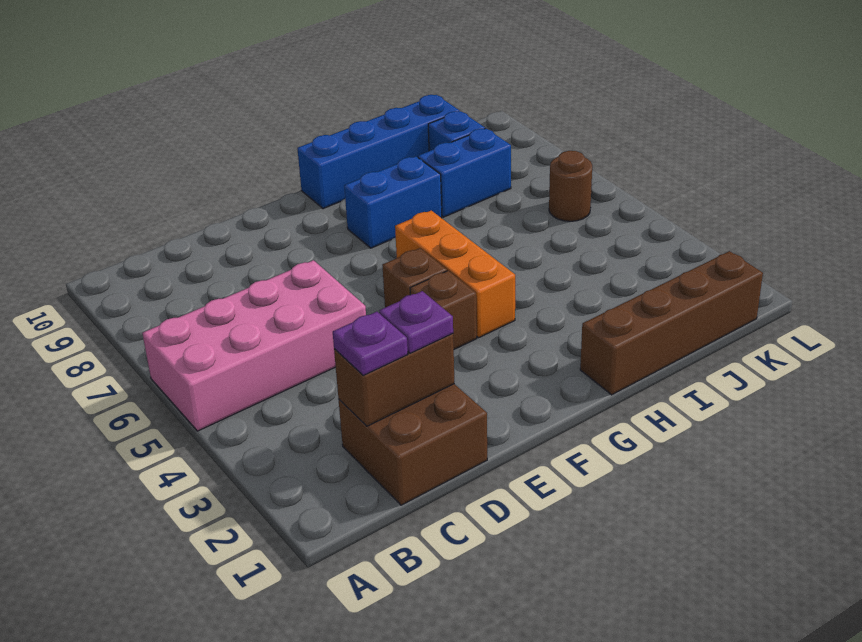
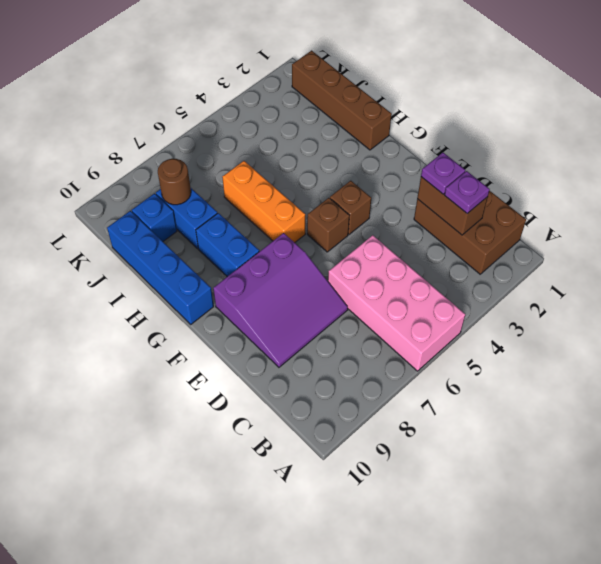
brown brick C1:D2 level 1 -> brown brick B1:D2 level 1
none -> purple slope D7:F9 level 1 top F
orange brick G4:G6 level 1 -> orange brick G6:I6 level 1
brown round brick K6 level 1 -> brown round brick J8 level 2

